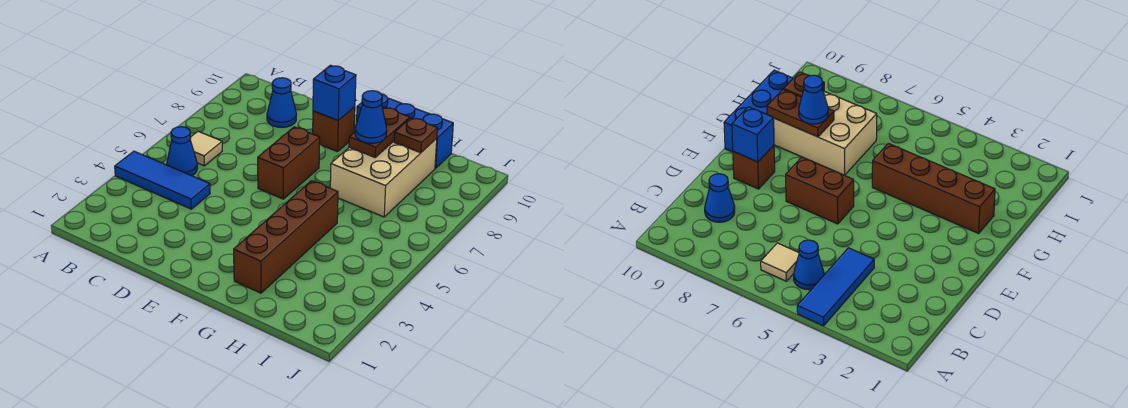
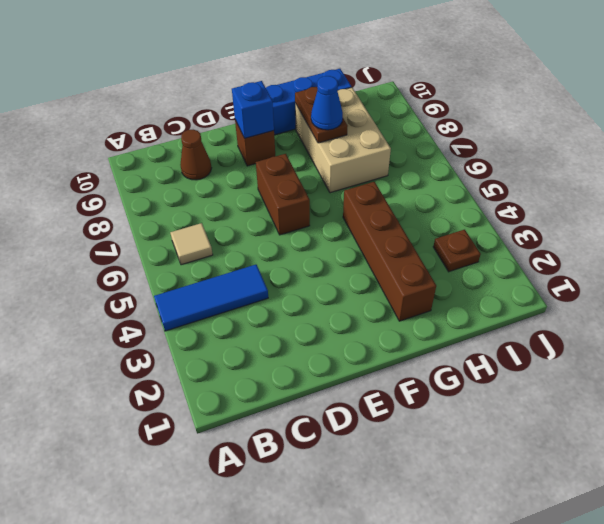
blue cone B5 level 1 -> none
blue cone C9 level 1 -> brown cone C9 level 1
brown plate H9 level 2 -> brown plate I3 level 1

